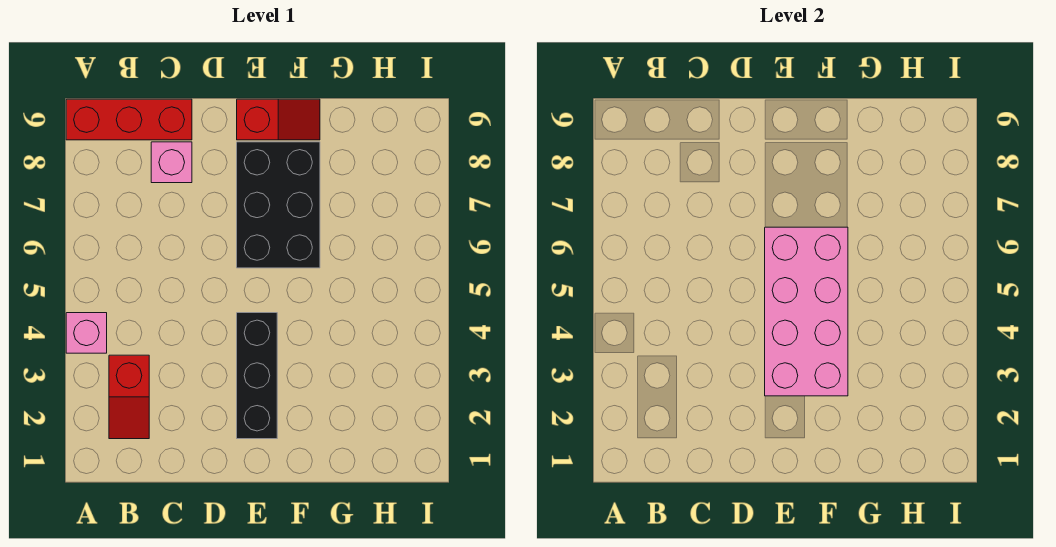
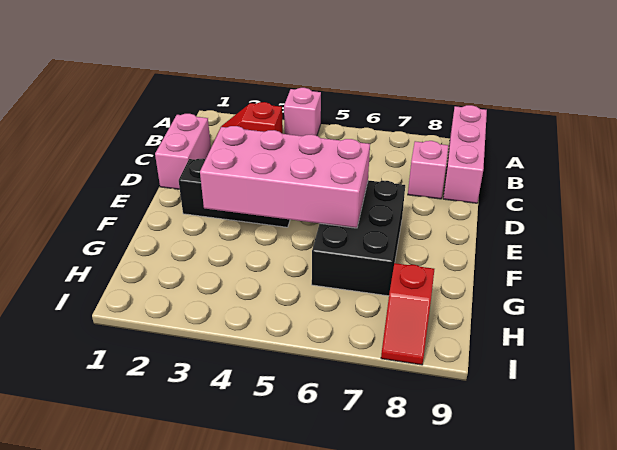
red brick A9:C9 level 1 -> pink brick A9:C9 level 1
none -> pink brick C1:D1 level 1
black brick E6:F8 level 1 -> black brick E6:G7 level 1
red slope E9:F9 level 1 top E -> red slope H8:I8 level 1 top H

